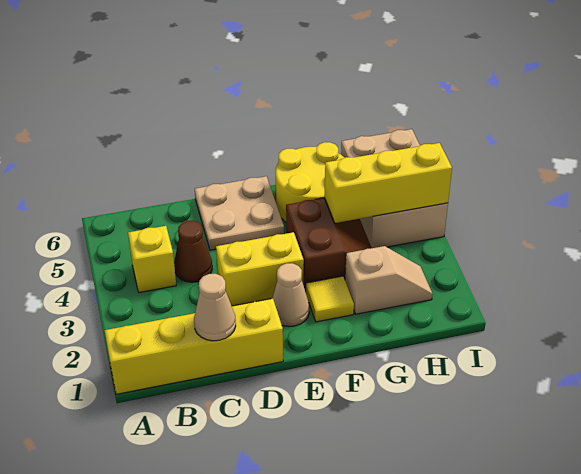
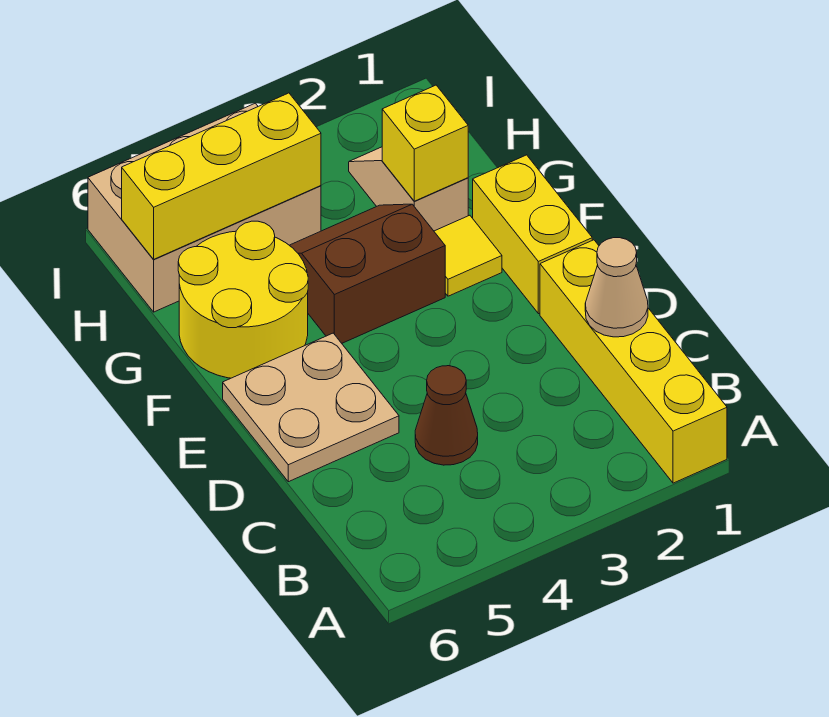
yellow brick B4 level 1 -> yellow brick G2 level 2
yellow brick D3:E3 level 1 -> yellow brick E1:F1 level 1
tan cone E2 level 1 -> none
yellow brick G4:I4 level 2 -> yellow brick H4:H6 level 2

